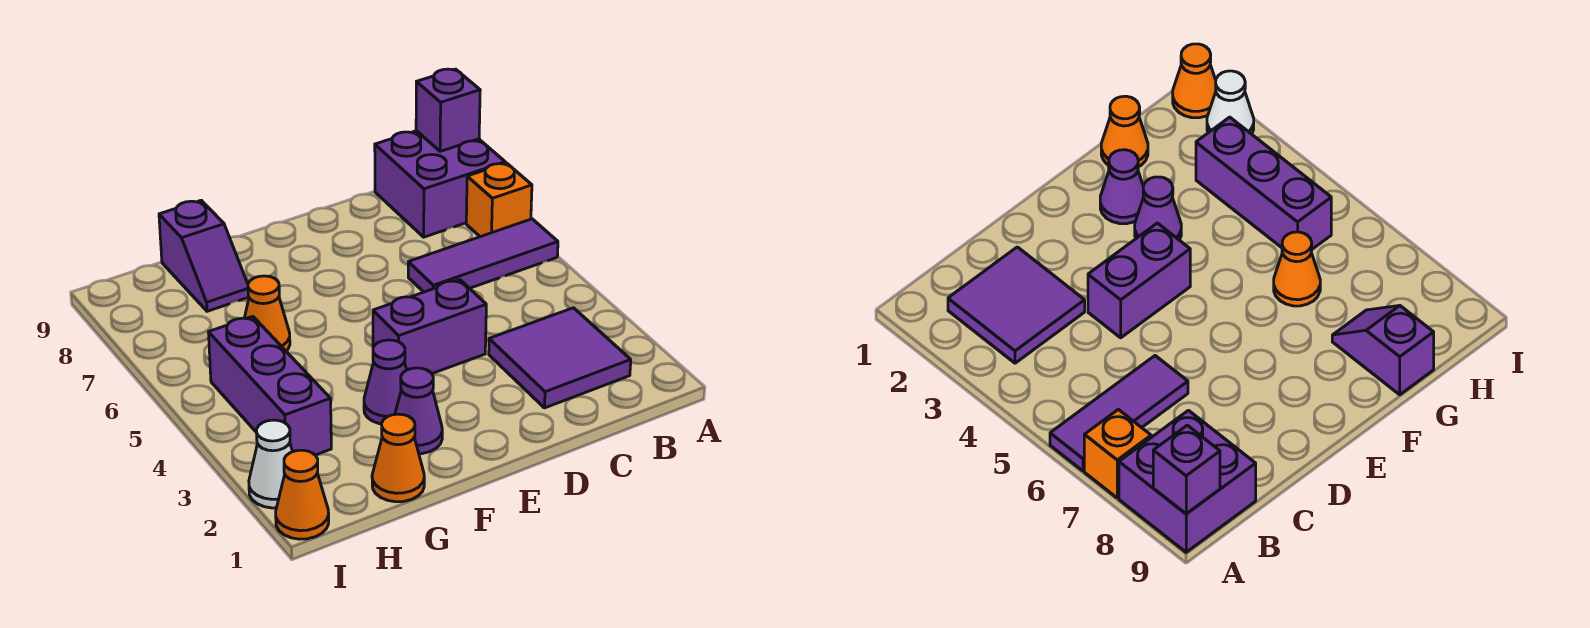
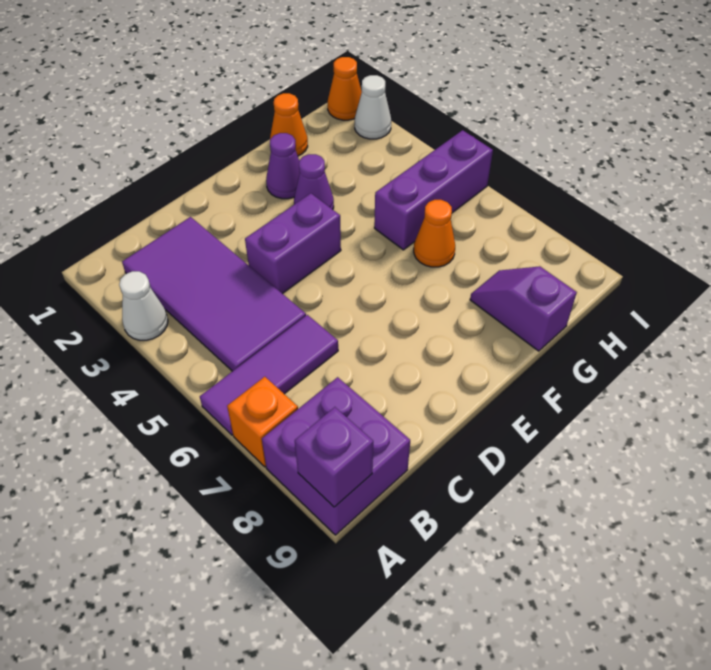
none -> white cone A3 level 1
purple tile B2:C3 level 1 -> purple tile B2:C5 level 1
purple brick H3:H5 level 1 -> purple brick G5:I5 level 1

